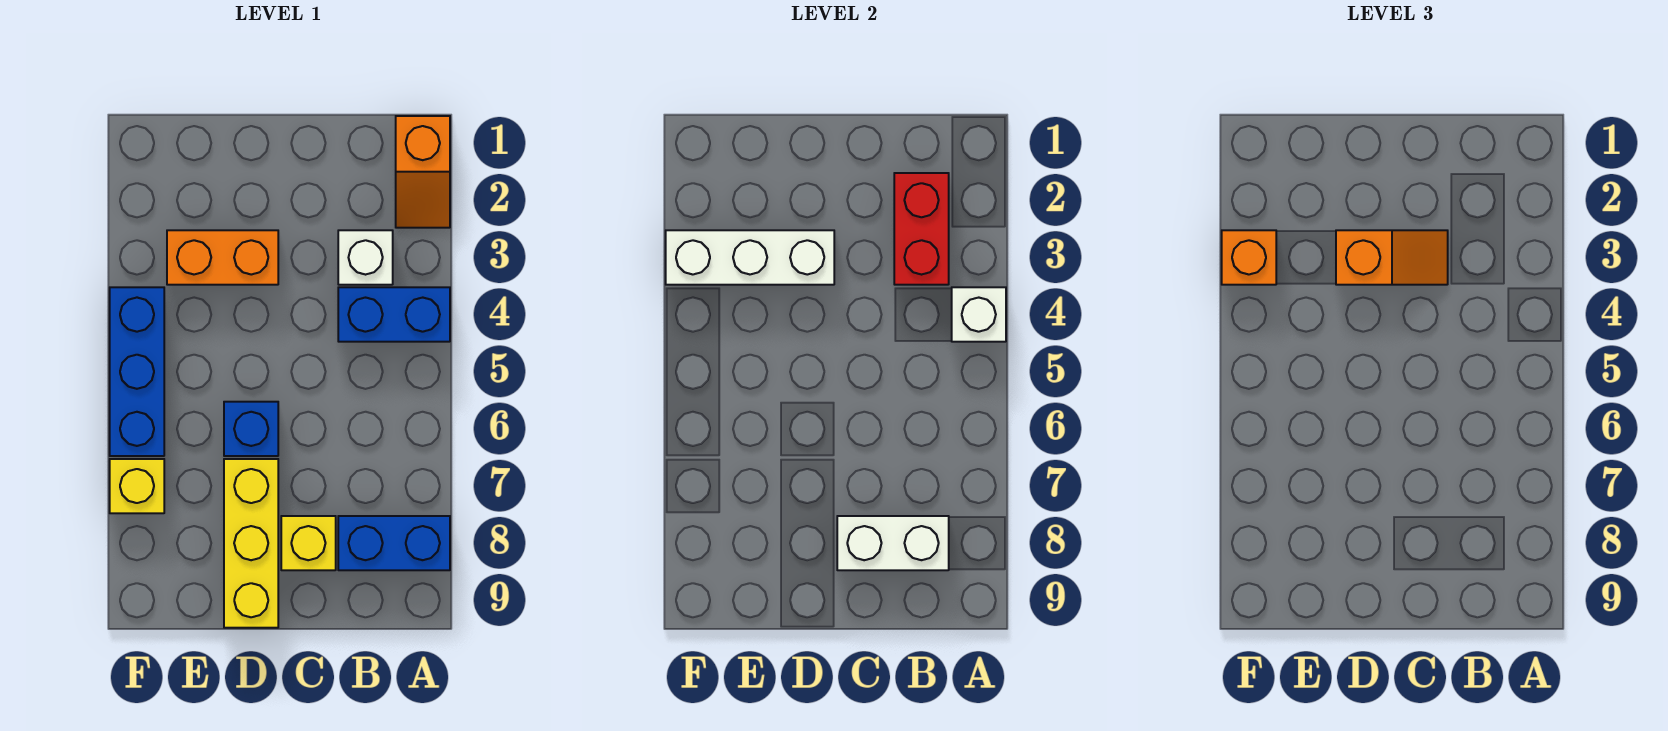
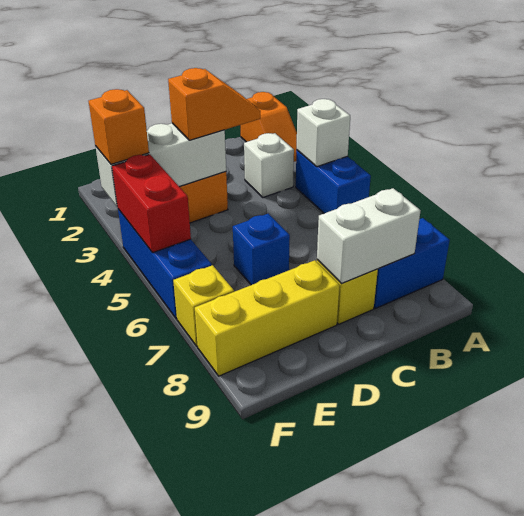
blue brick A4:B4 level 1 -> blue brick A4:A5 level 1
red brick B2:B3 level 2 -> red brick F4:F5 level 2
yellow brick D7:D9 level 1 -> yellow brick D8:F8 level 1

